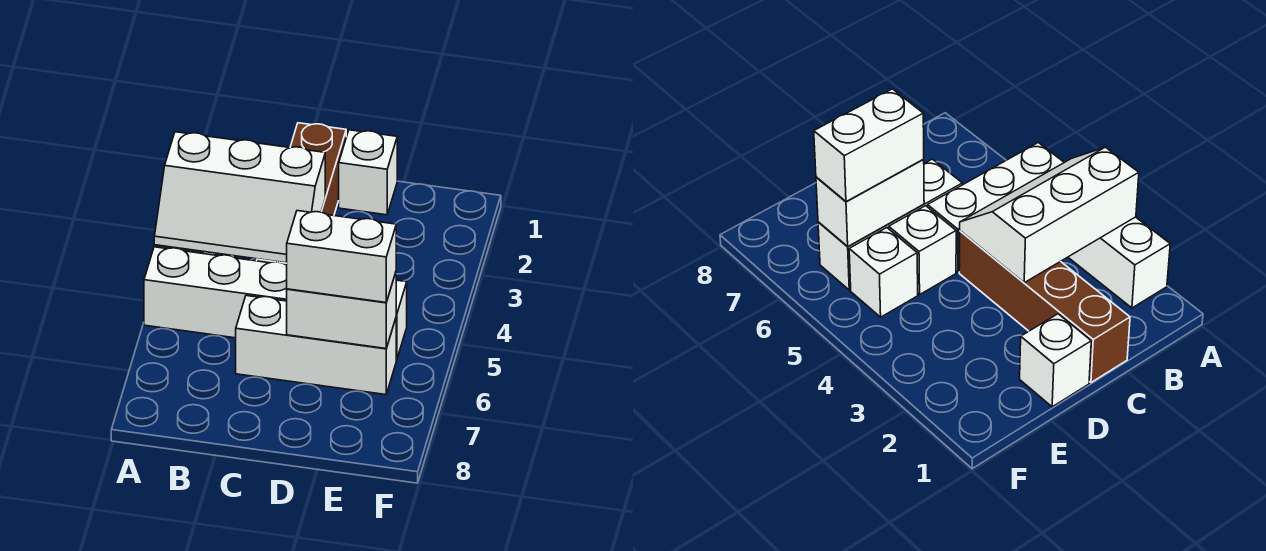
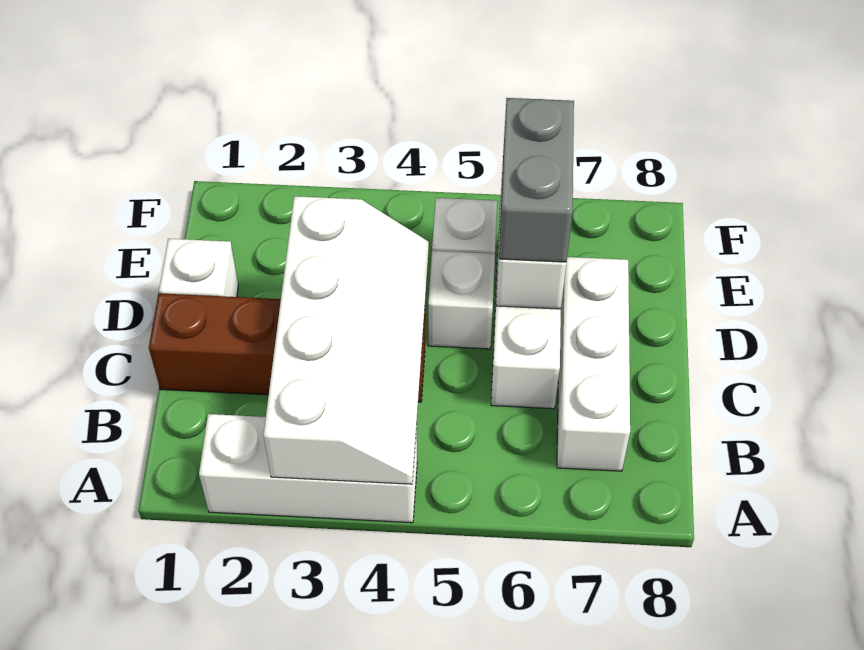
white slope A3:C4 level 2 top 3 -> white slope A3:D4 level 2 top 3
white brick A5:C5 level 1 -> white brick B7:D7 level 1
white brick D6:E6 level 3 -> grey brick D6:E6 level 3

